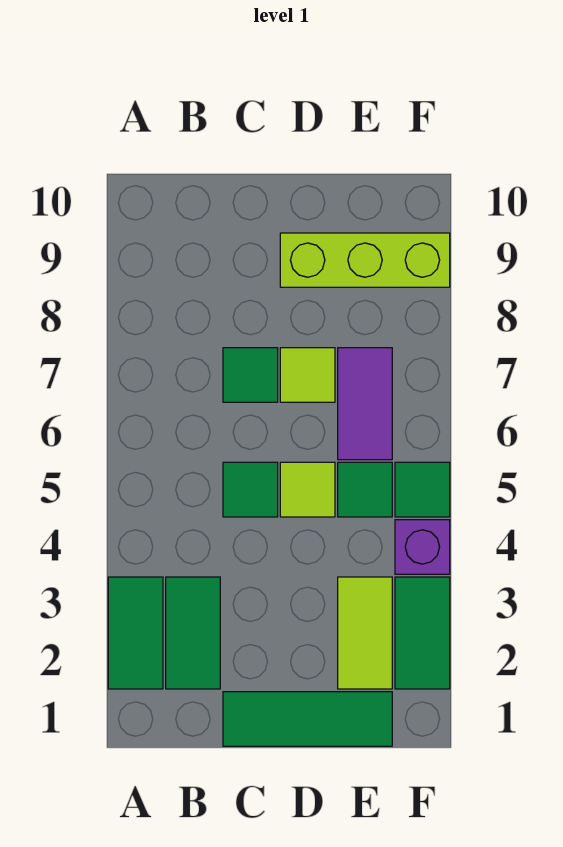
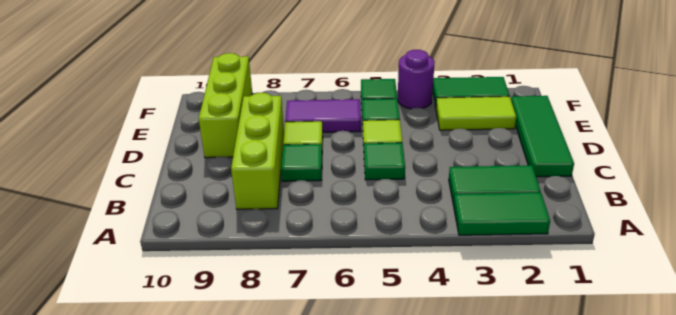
none -> lime brick B8:D8 level 1
purple brick F4 level 1 -> purple round brick F4 level 1

